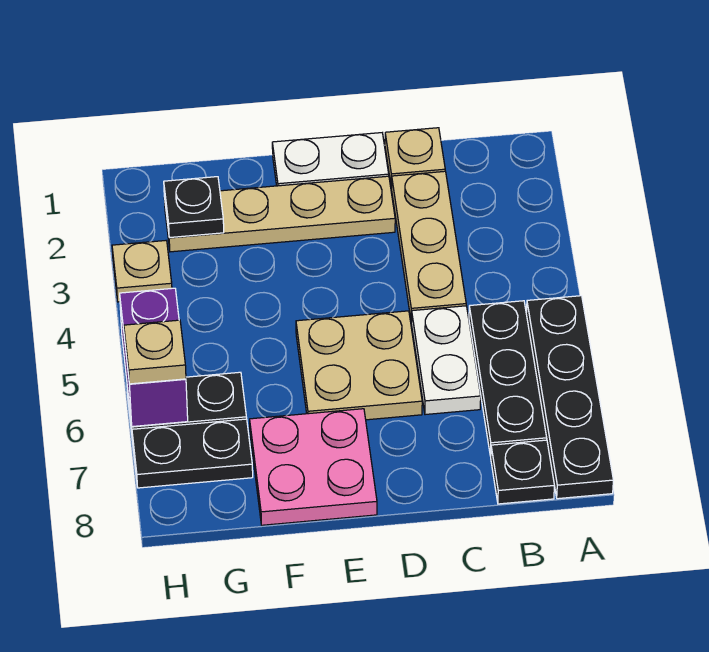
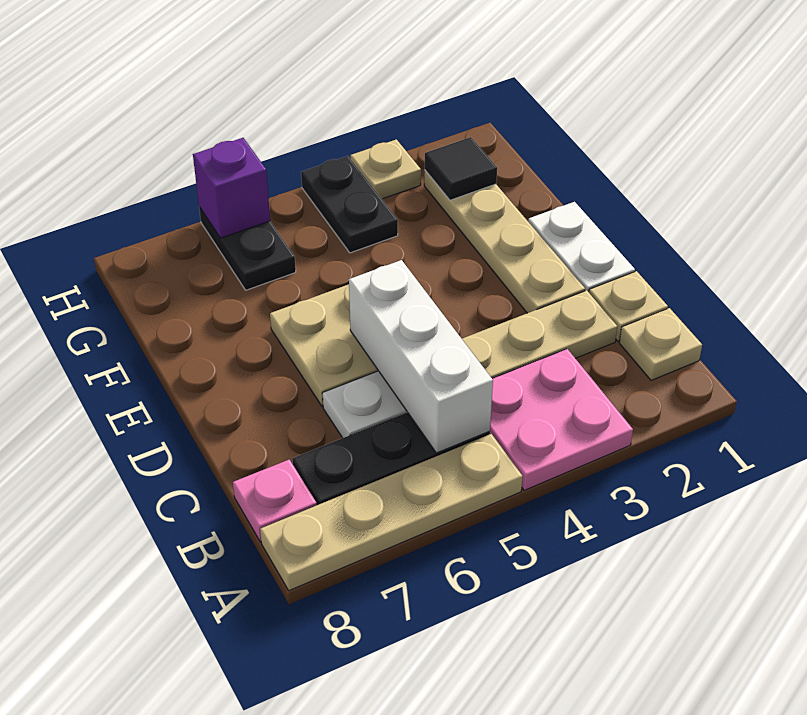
black plate A5:A8 level 1 -> tan plate A5:A8 level 1
none -> white brick B5:D5 level 2
black plate B8 level 1 -> pink plate B8 level 1
pink plate E7:F8 level 1 -> pink plate A3:B4 level 1
black plate G2 level 2 -> black tile G2 level 2
black plate G7:H7 level 1 -> black plate G4:H4 level 1
purple brick H5:H6 level 2 -> purple brick H6 level 2
tan plate H6 level 3 -> tan plate B1 level 1

